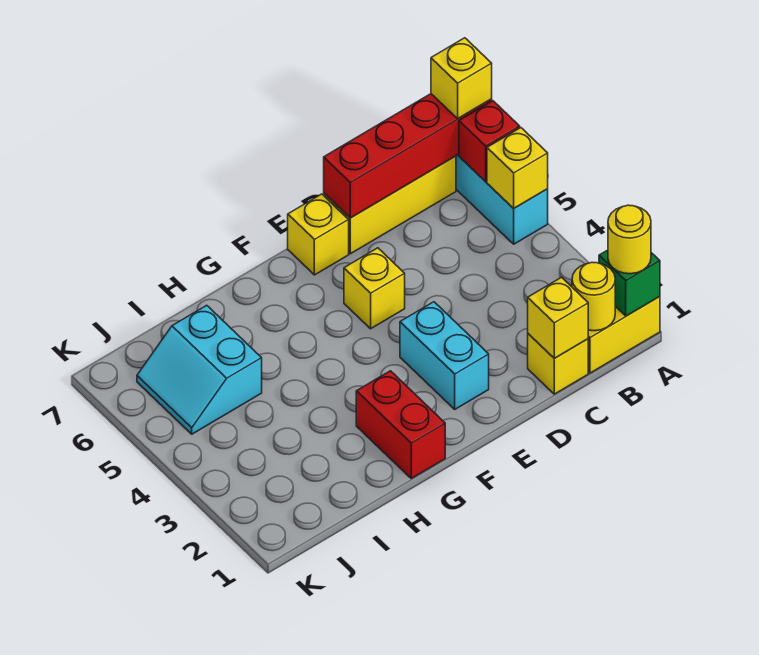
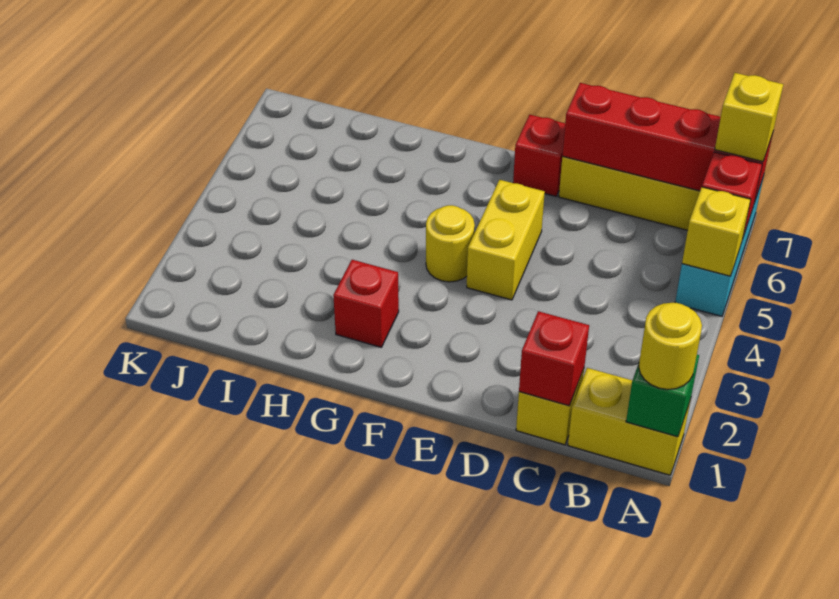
yellow round brick B1 level 2 -> yellow round brick F4 level 1
yellow brick C1 level 2 -> red brick C1 level 2
cyan brick E2:E3 level 1 -> none
yellow brick E5 level 1 -> yellow brick E4:E5 level 1
yellow brick E7 level 1 -> red brick E7 level 1
red brick G1:G2 level 1 -> red brick G2 level 1
cyan slope I5:J6 level 1 top I -> none

